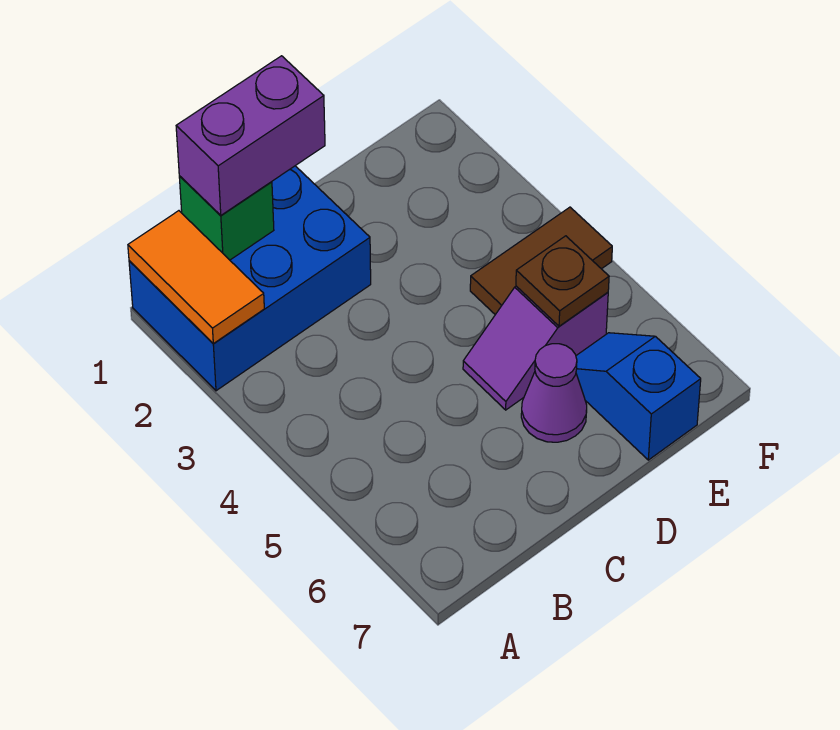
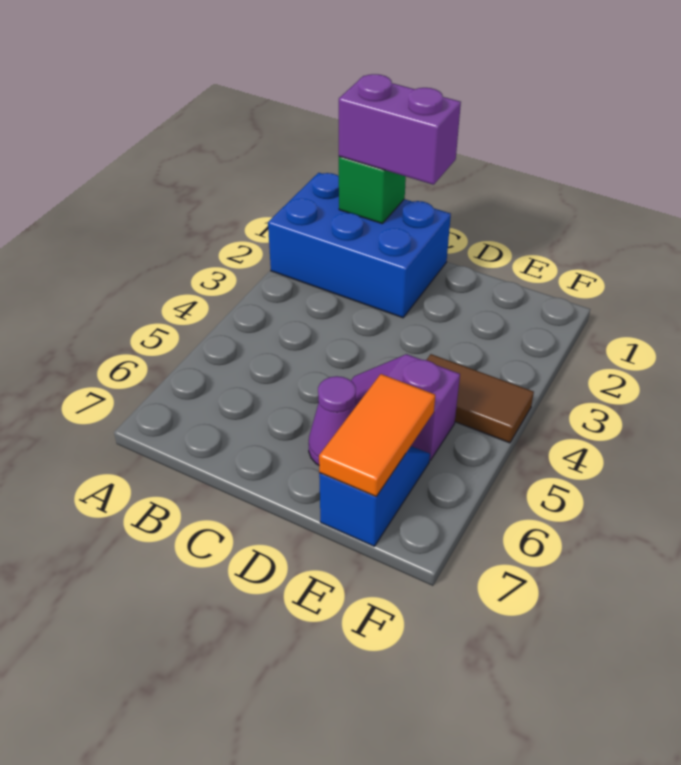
orange tile A1:A2 level 2 -> orange tile E6:E7 level 2
brown plate E5 level 2 -> none

